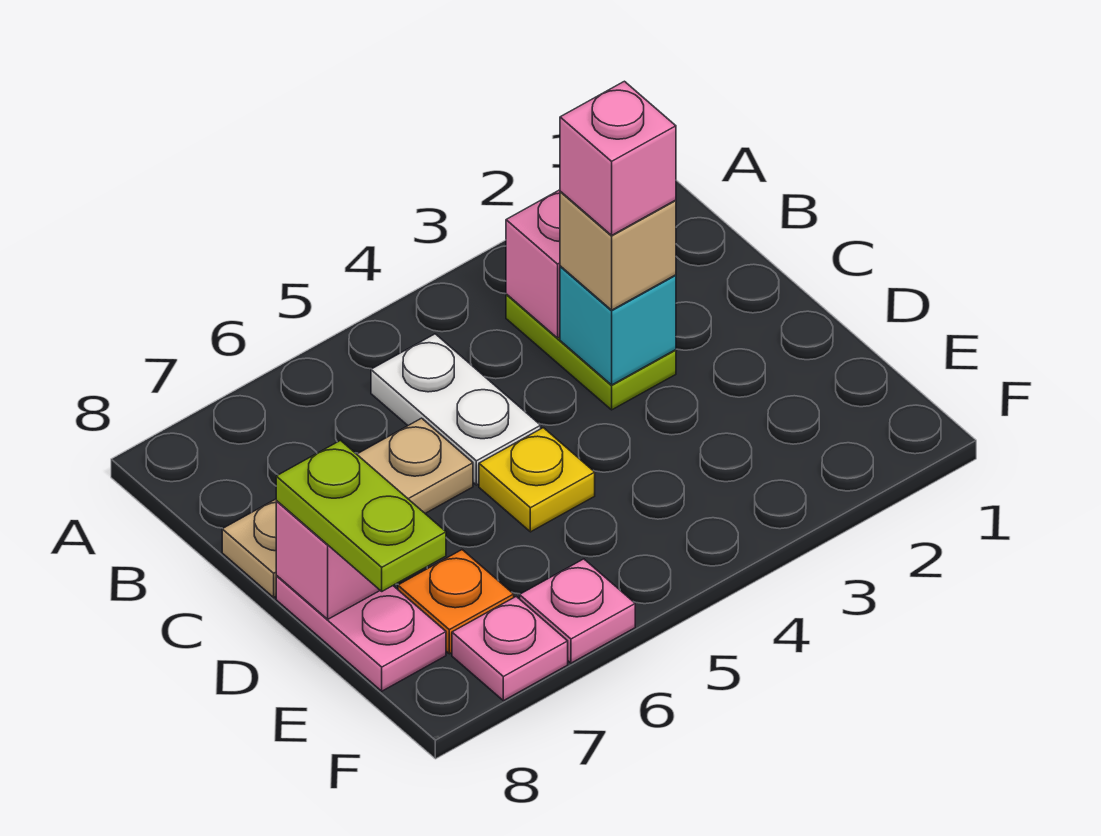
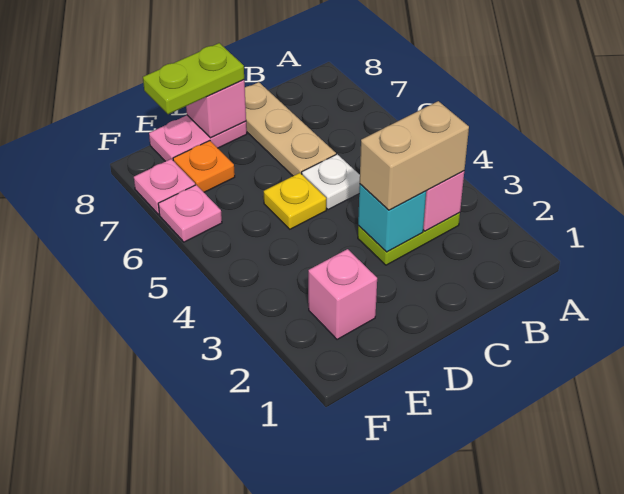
white plate B5:C5 level 1 -> white plate C5 level 1
tan brick C3 level 3 -> tan brick B3:C3 level 3
pink brick C3 level 4 -> pink brick E2 level 1

